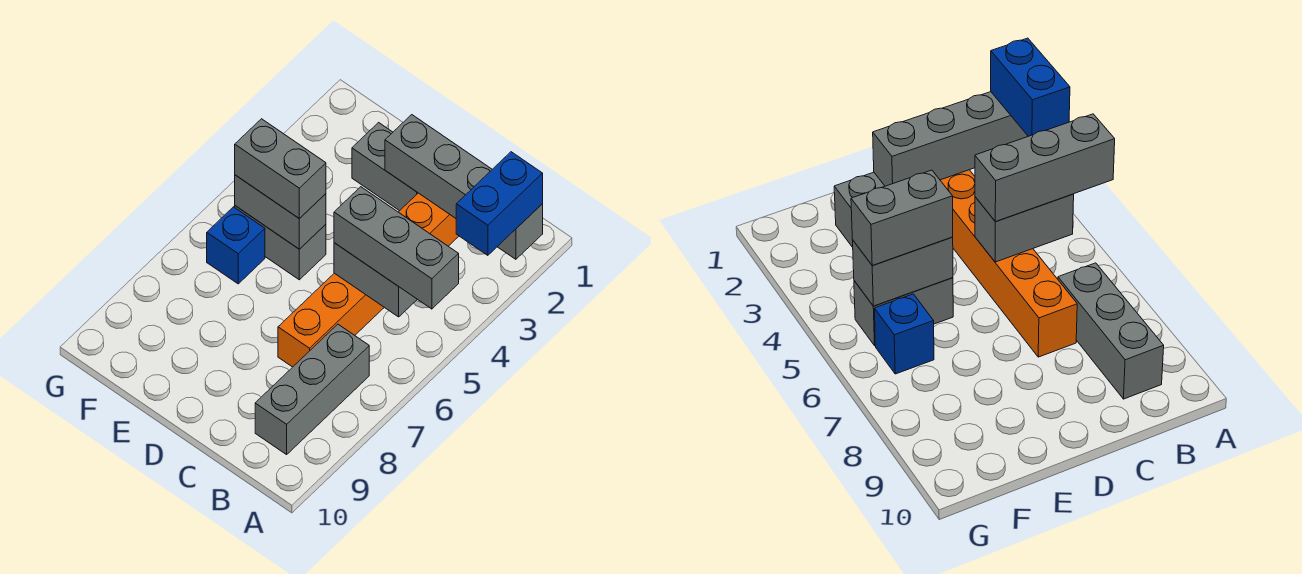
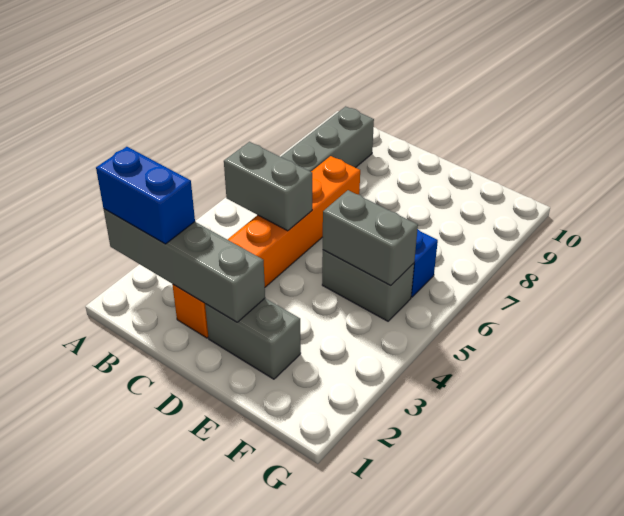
blue brick A2:A3 level 3 -> blue brick A2:B2 level 3
grey brick A5:C5 level 3 -> none
grey brick E5:F5 level 3 -> none

